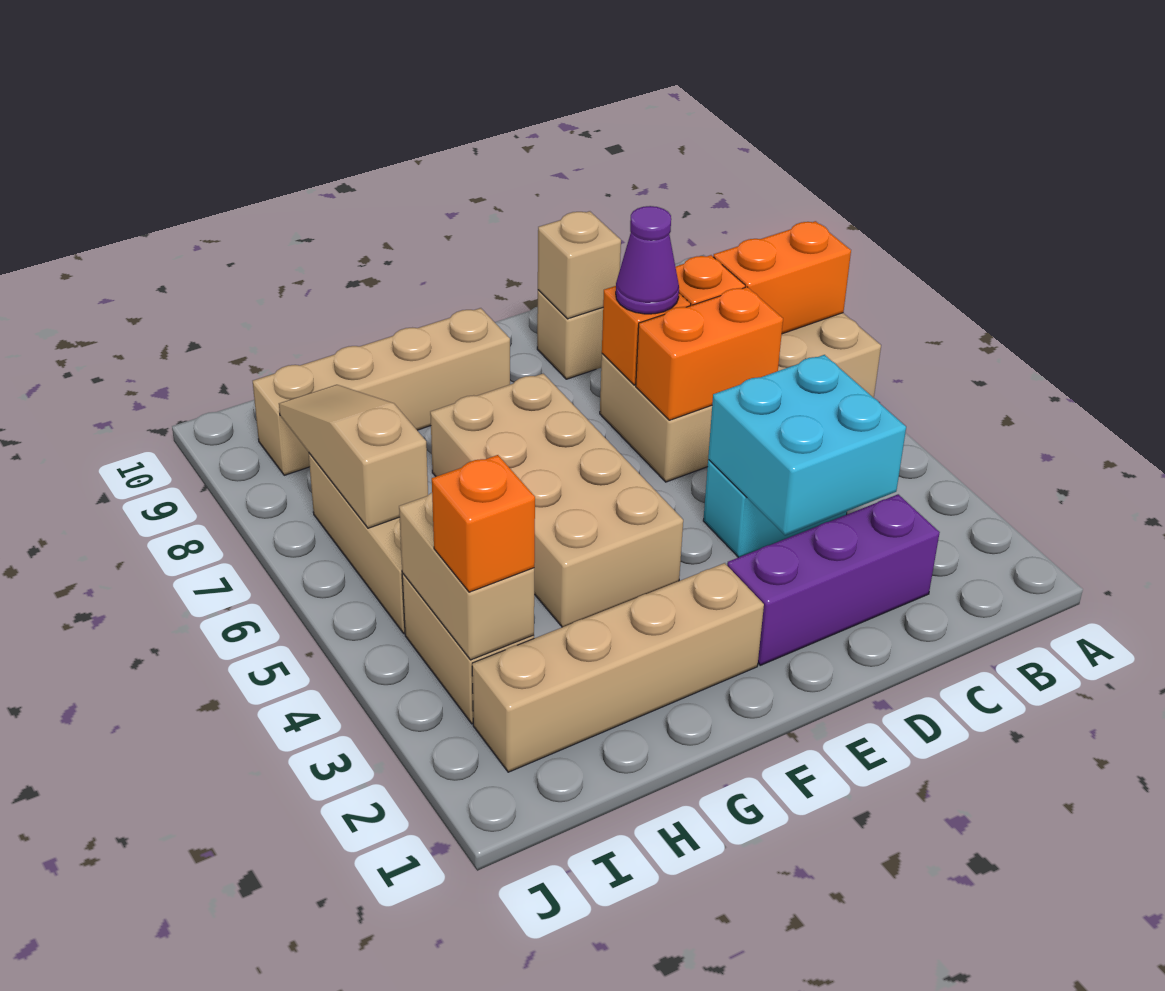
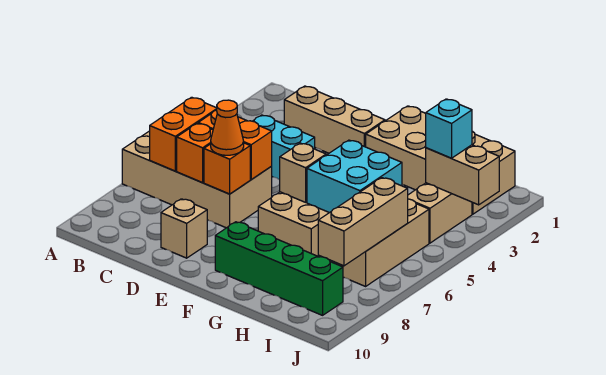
orange brick A7:B7 level 2 -> orange brick B6:B7 level 2
purple brick C2:E2 level 1 -> tan brick C2:E2 level 1
cyan brick C3:D4 level 2 -> cyan brick G5:H6 level 2
purple cone D7 level 3 -> orange cone D7 level 3
tan brick D9 level 2 -> tan brick F6 level 2
tan brick F2:I2 level 1 -> tan brick F1:I2 level 1
tan brick F9:I9 level 1 -> green brick F9:I9 level 1
tan brick I3:I4 level 2 -> tan brick I3:J3 level 2
orange brick I3 level 3 -> cyan brick I3 level 3
tan slope I6:I8 level 2 top 6 -> tan brick I6:I8 level 2

